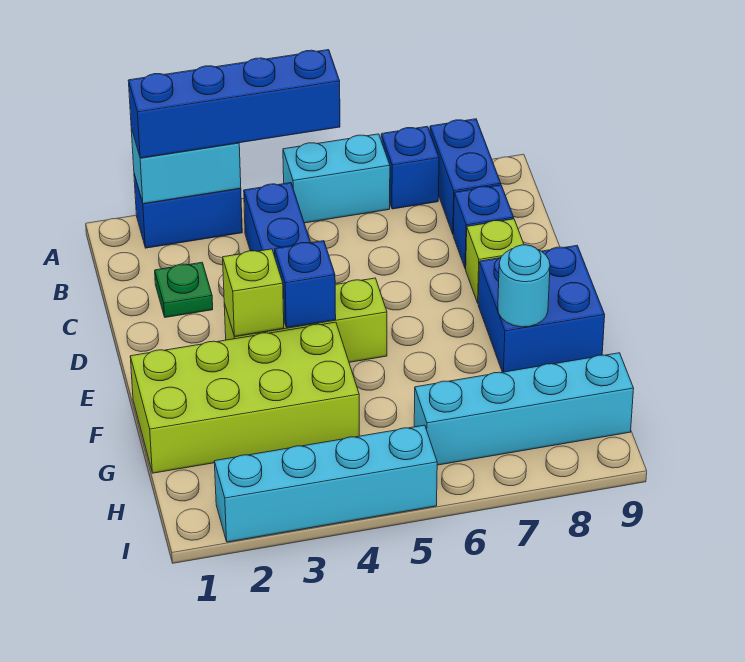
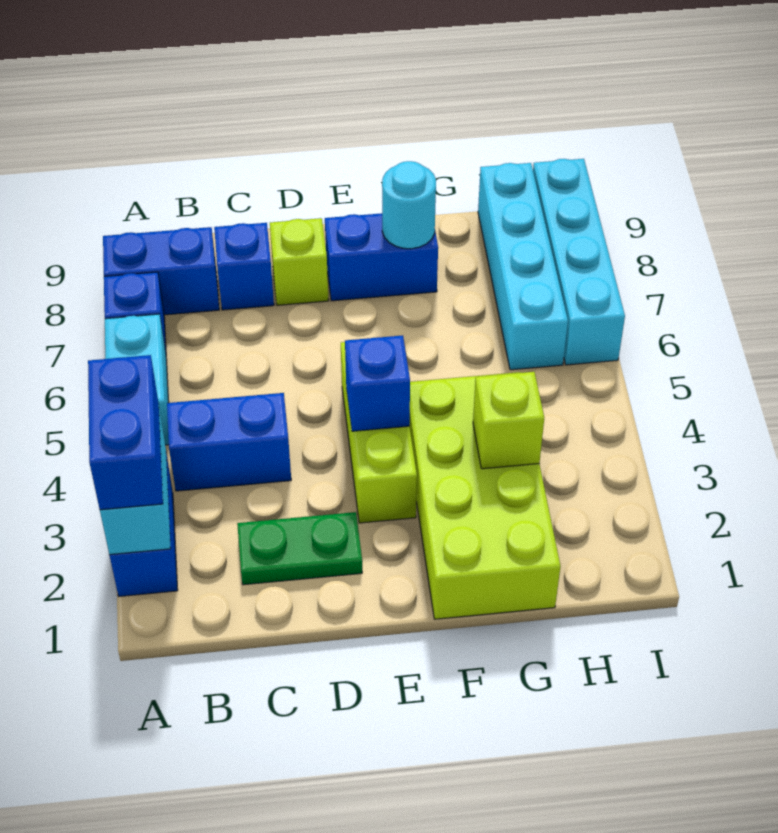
blue brick A2:A5 level 3 -> blue brick A2:A3 level 3
green plate C2 level 1 -> green plate C2:D2 level 1
lime brick E3 level 2 -> lime brick G3 level 2
blue brick E8:F9 level 1 -> blue brick E8:F8 level 1
cyan brick I2:I5 level 1 -> cyan brick I6:I9 level 1

